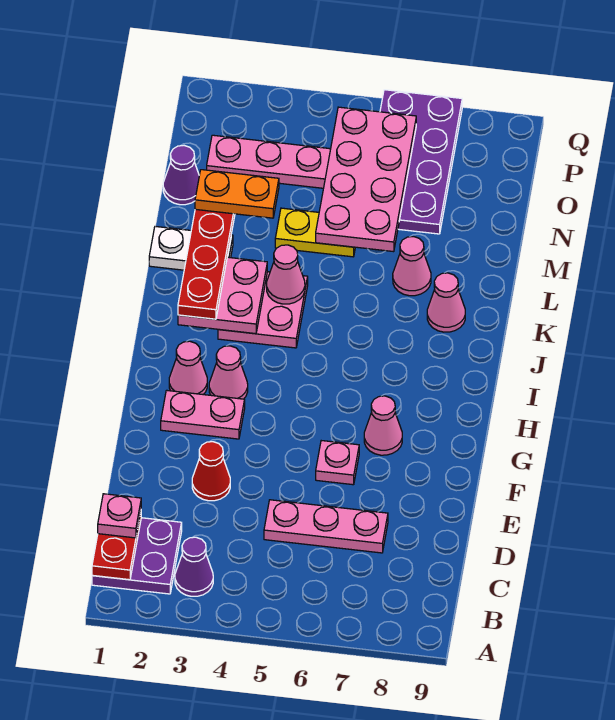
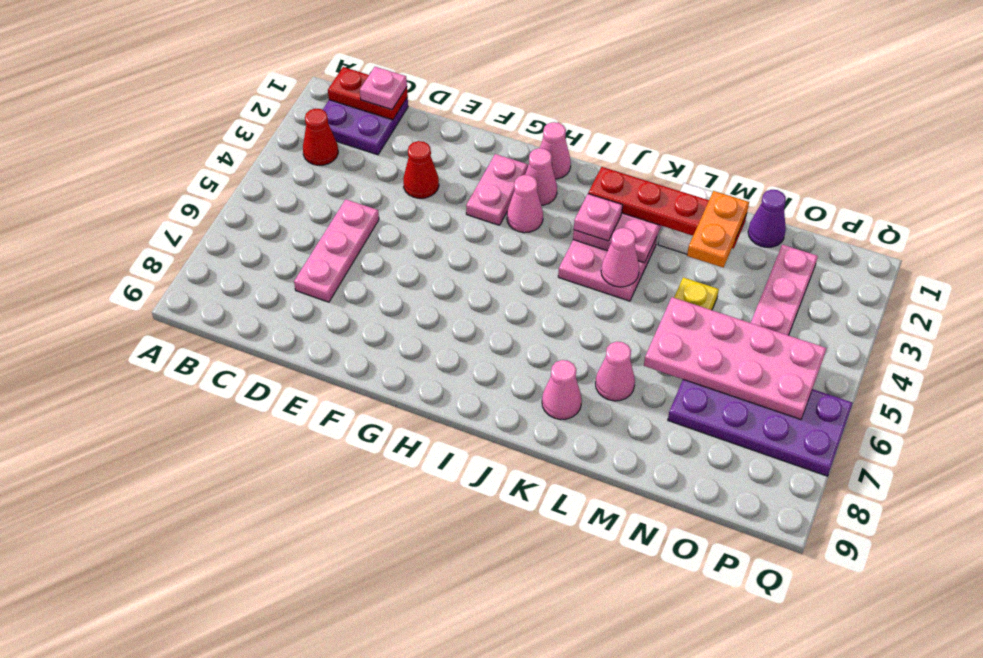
purple cone B3 level 1 -> red cone B3 level 1
pink plate F6 level 1 -> pink plate J3 level 3
pink cone G7 level 1 -> pink cone H1 level 1

